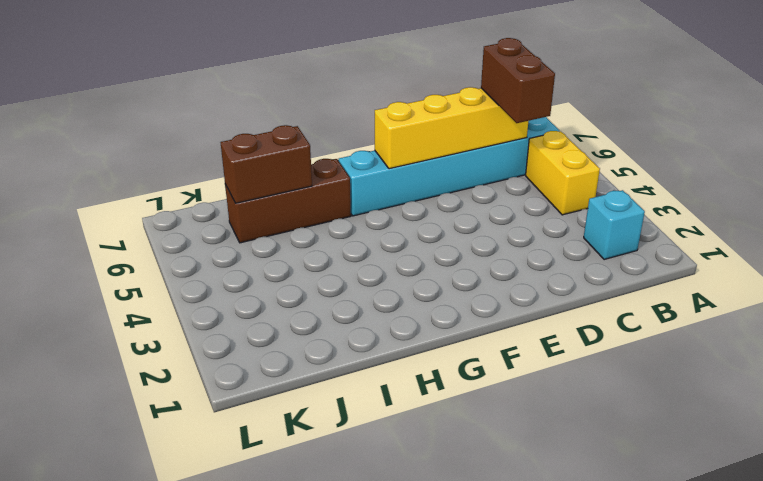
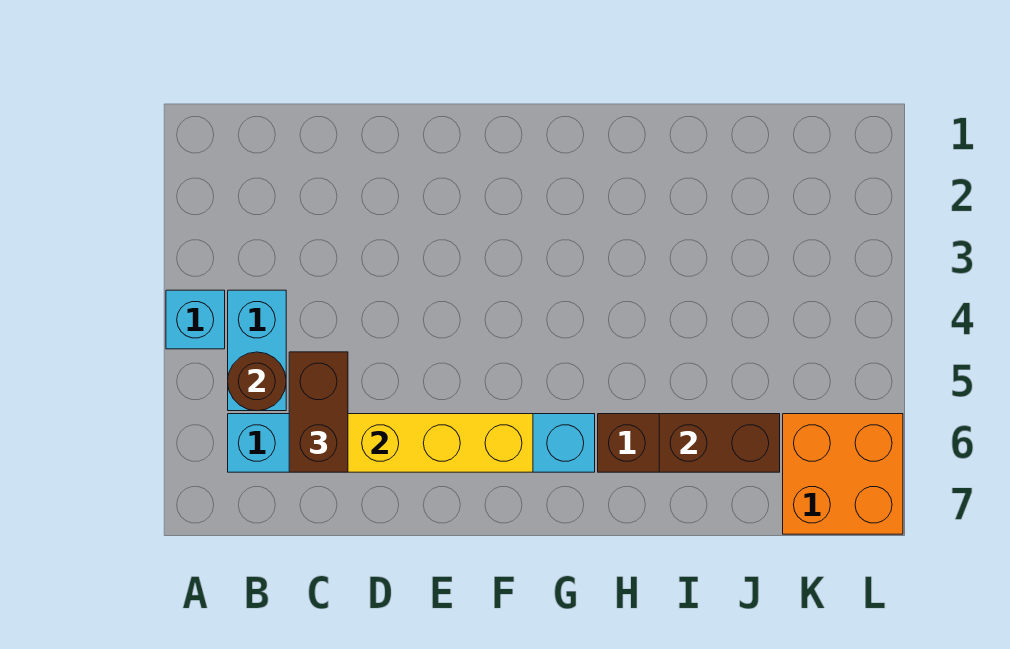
cyan brick B2 level 1 -> cyan brick A4 level 1
yellow brick B4:B5 level 1 -> cyan brick B4:B5 level 1
none -> brown round brick B5 level 2
none -> orange brick K6:L7 level 1

